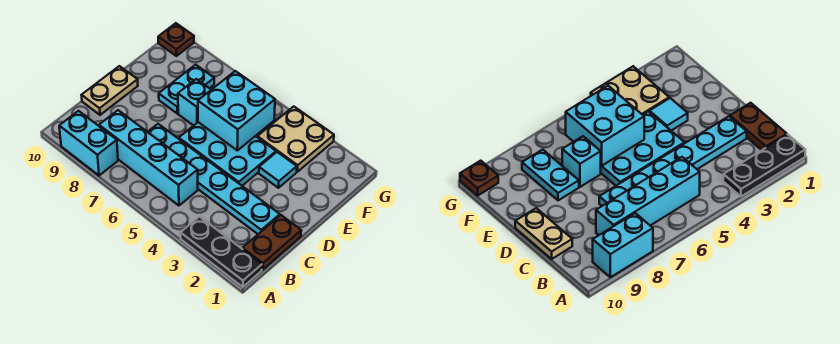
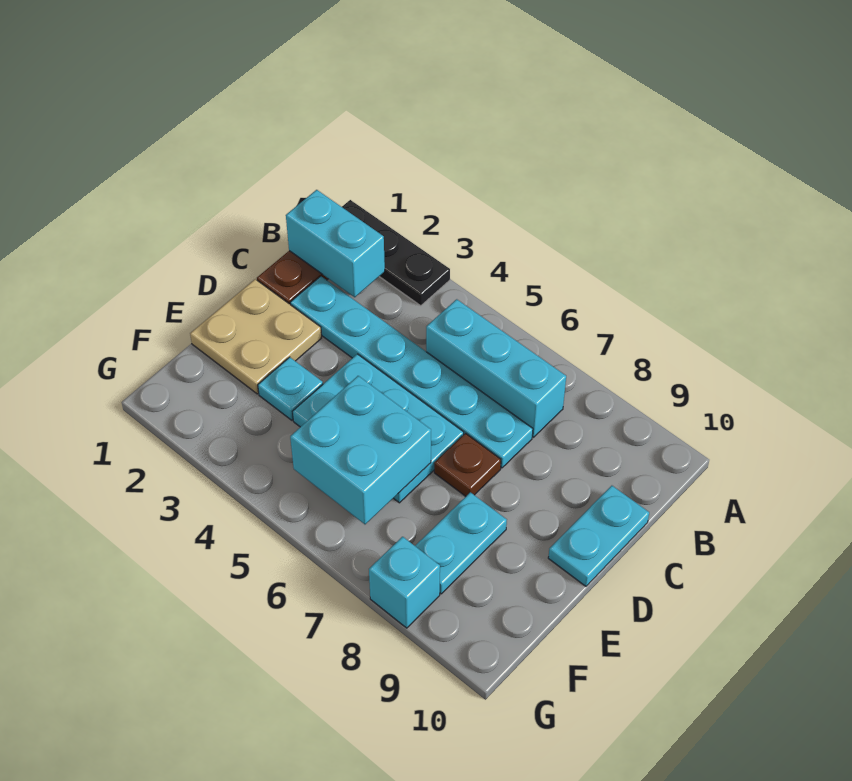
cyan brick A8:A9 level 1 -> cyan brick B1:B2 level 2
cyan brick B5:B8 level 1 -> cyan brick B5:B7 level 1
tan plate C10:D10 level 1 -> cyan plate C10:D10 level 1
cyan tile E3 level 1 -> cyan plate E3 level 1
cyan brick E7 level 1 -> cyan brick G8 level 1
tan plate F3:G4 level 1 -> tan plate D1:E2 level 1
brown plate G10 level 1 -> brown plate D7 level 1

